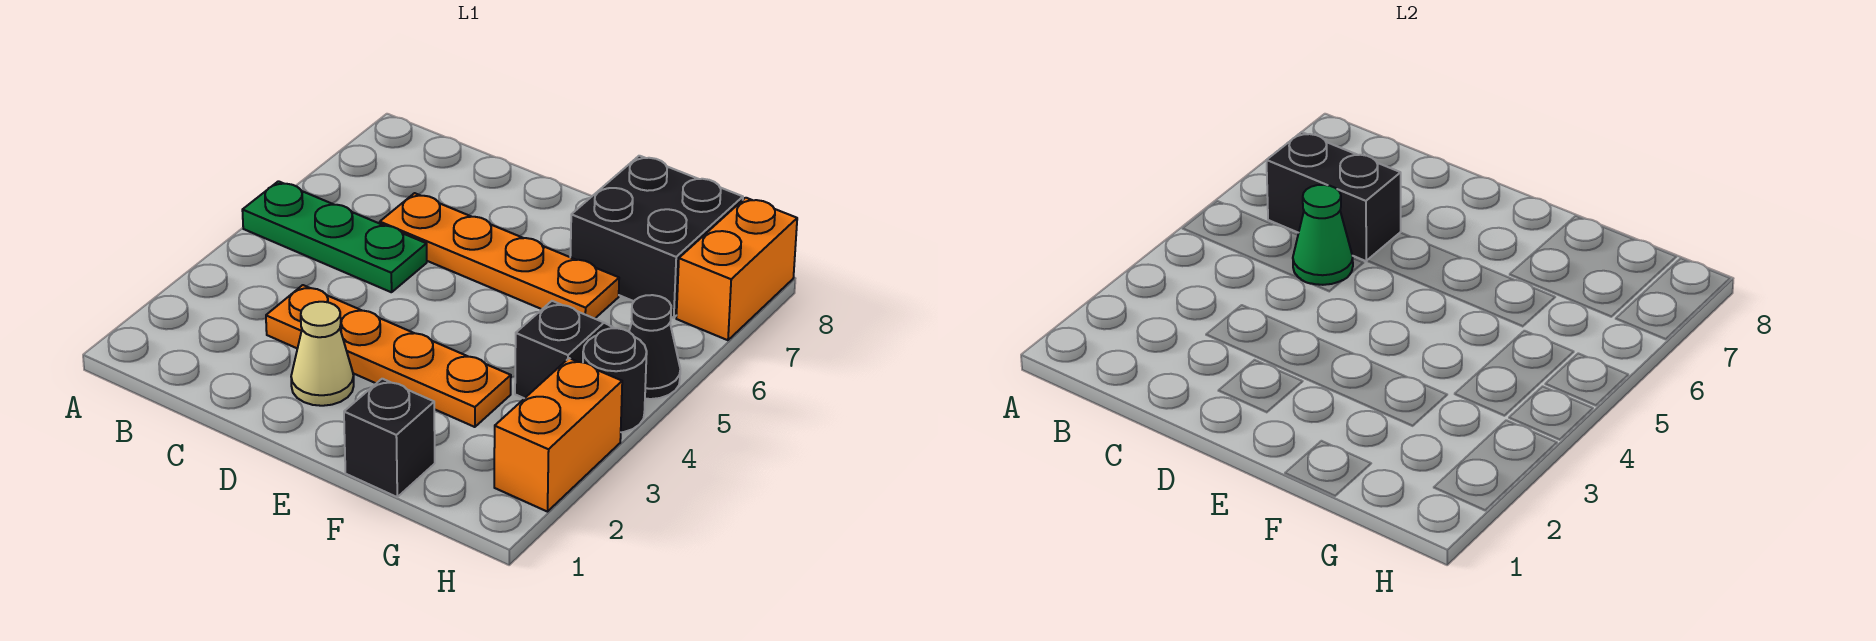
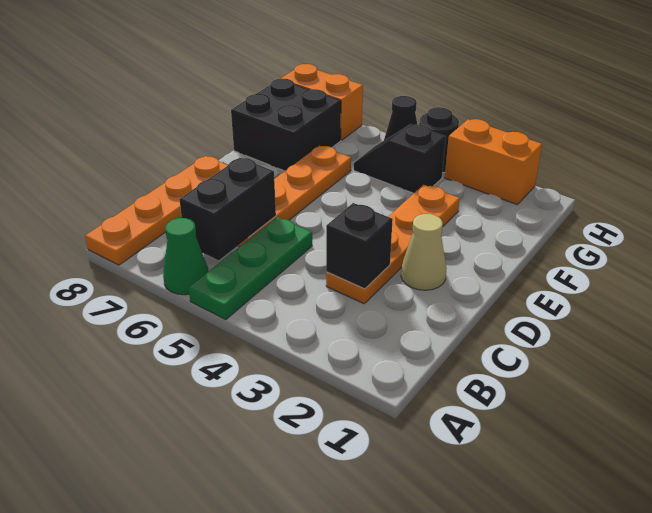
none -> orange plate A8:D8 level 1
green cone C5 level 2 -> green cone A6 level 1
black brick F1 level 1 -> black brick C3 level 2

